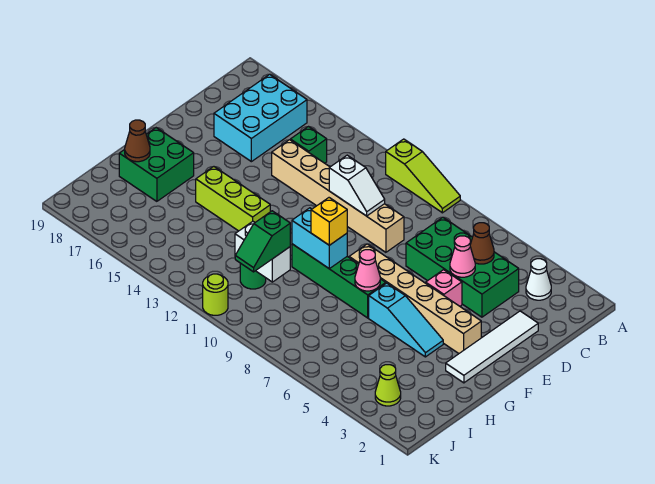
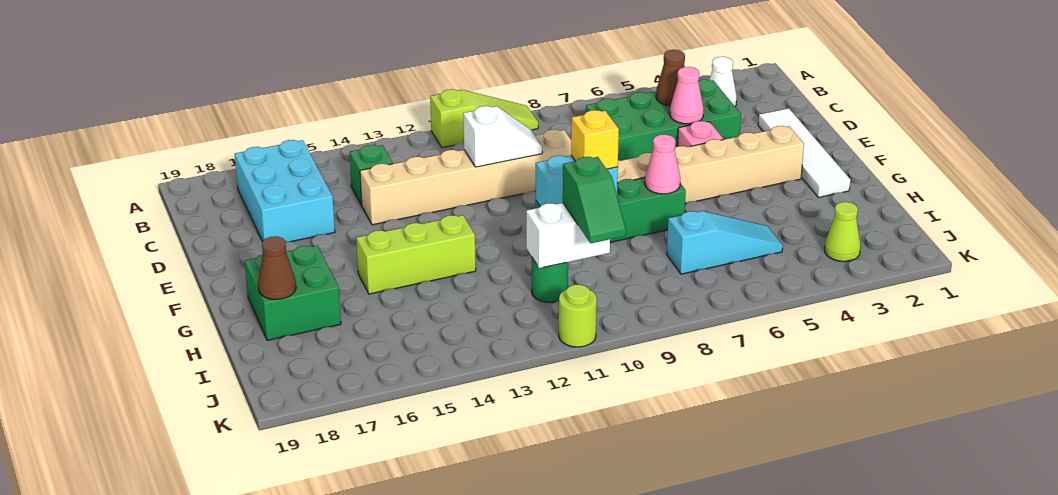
cyan slope G4:G6 level 1 top 6 -> cyan slope I5:I7 level 1 top 7

